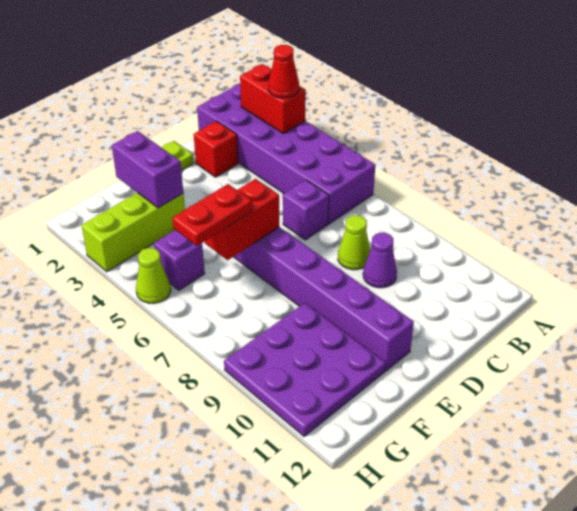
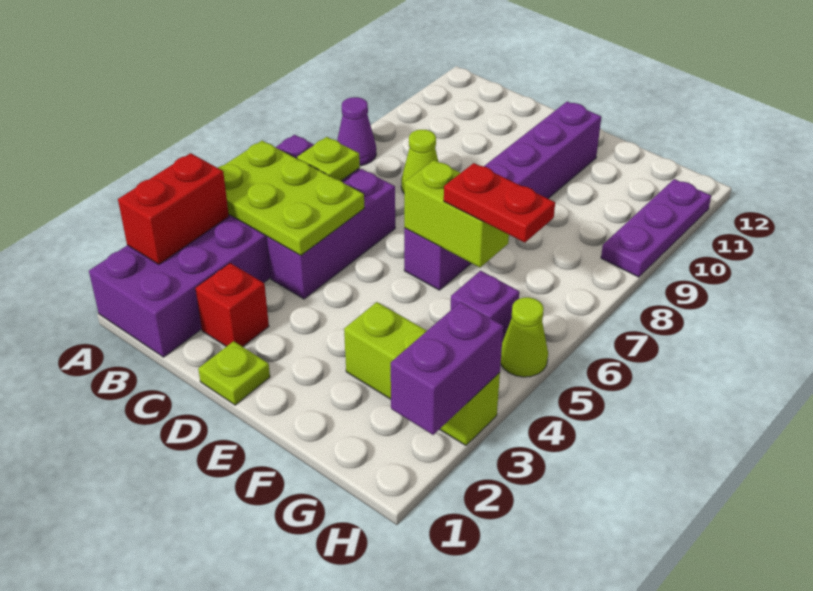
red cone A3 level 3 -> none
none -> lime plate A4:C5 level 2
none -> lime plate B6 level 2
purple brick C6 level 1 -> purple brick C4:C6 level 1
purple cone C9 level 1 -> purple cone A8 level 1
red brick E6:F6 level 2 -> lime brick E6:F6 level 2
purple brick F2:F3 level 2 -> purple brick H2:H3 level 2
purple plate F9:H11 level 1 -> purple plate H9:H11 level 1

